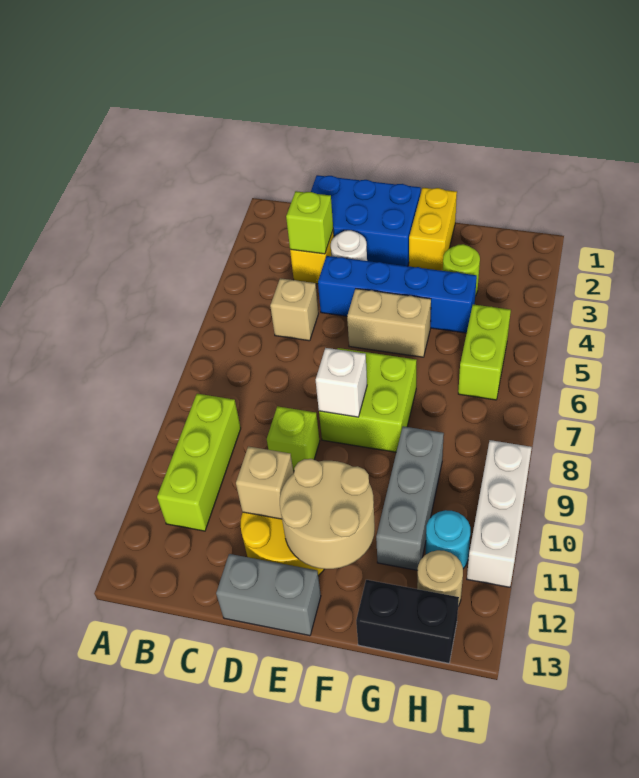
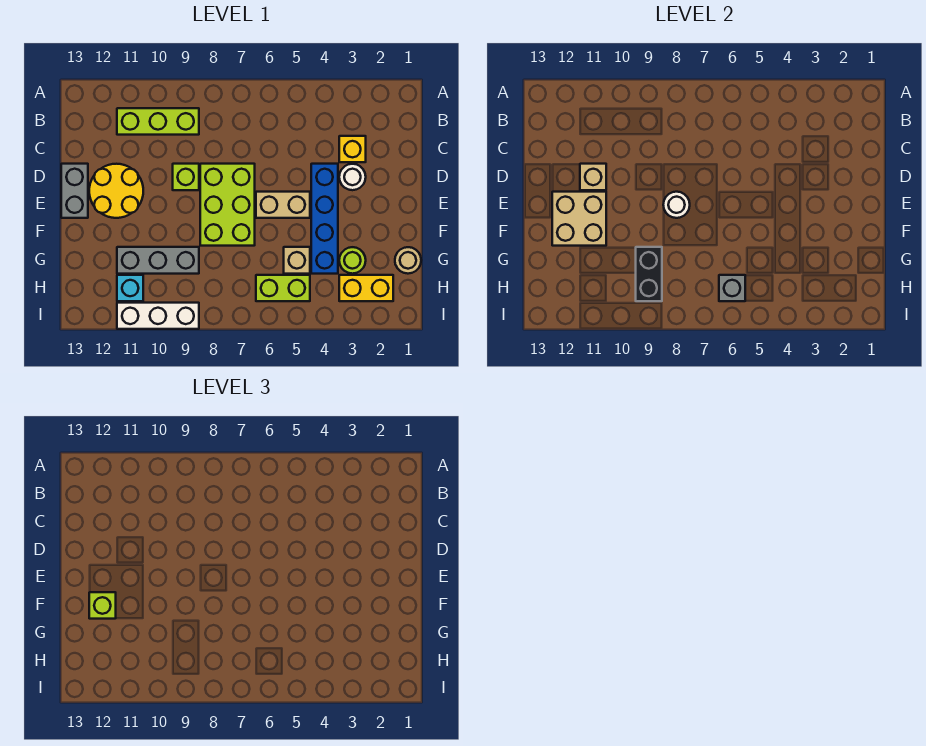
blue brick C1:E2 level 1 -> none
lime brick C3 level 2 -> lime brick F12 level 3
tan brick C5 level 1 -> tan brick G5 level 1
tan brick E5:F5 level 1 -> tan brick E5:E6 level 1
lime brick E7:F8 level 1 -> lime brick D7:F8 level 1
white brick E8 level 2 -> white round brick E8 level 2
tan round brick E11:F12 level 2 -> tan brick E11:F12 level 2
yellow brick F1:F2 level 1 -> yellow brick H2:H3 level 1
black brick G13:H13 level 1 -> black brick G9:H9 level 2
none -> grey brick H6 level 2
cyan round brick H11 level 1 -> cyan brick H11 level 1
tan round brick H12 level 1 -> tan round brick G1 level 1

